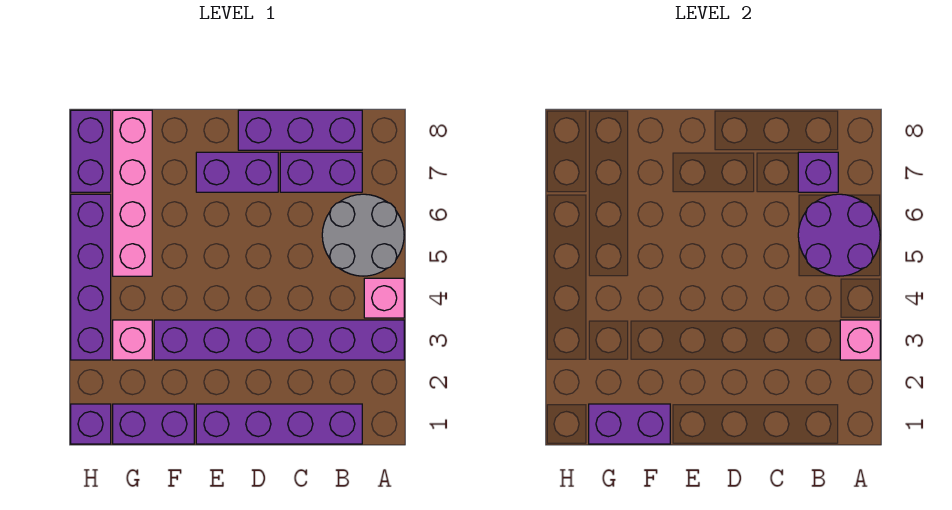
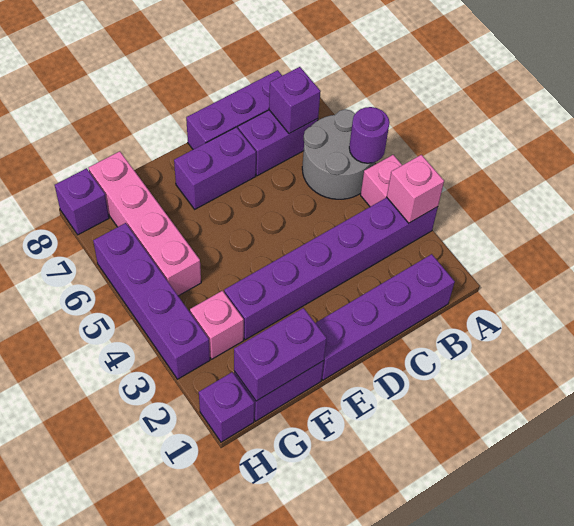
purple round brick A5:B6 level 2 -> purple round brick A5 level 2
purple brick H7:H8 level 1 -> purple brick H8 level 1

